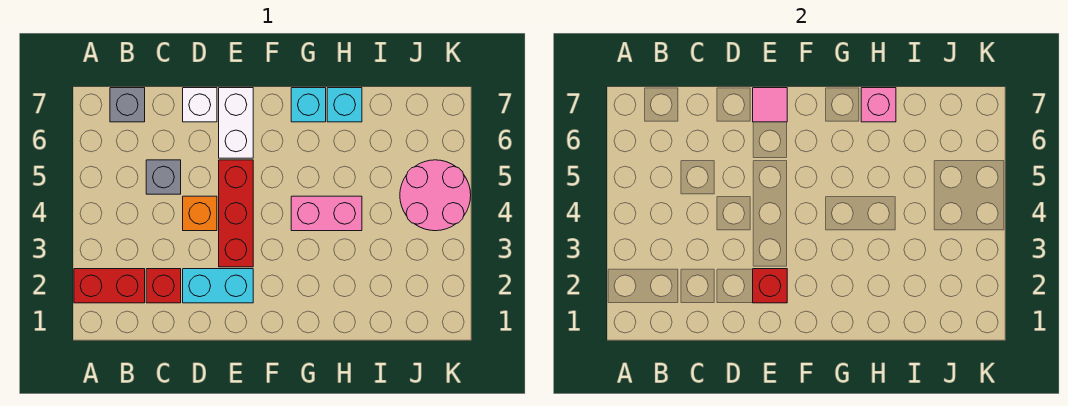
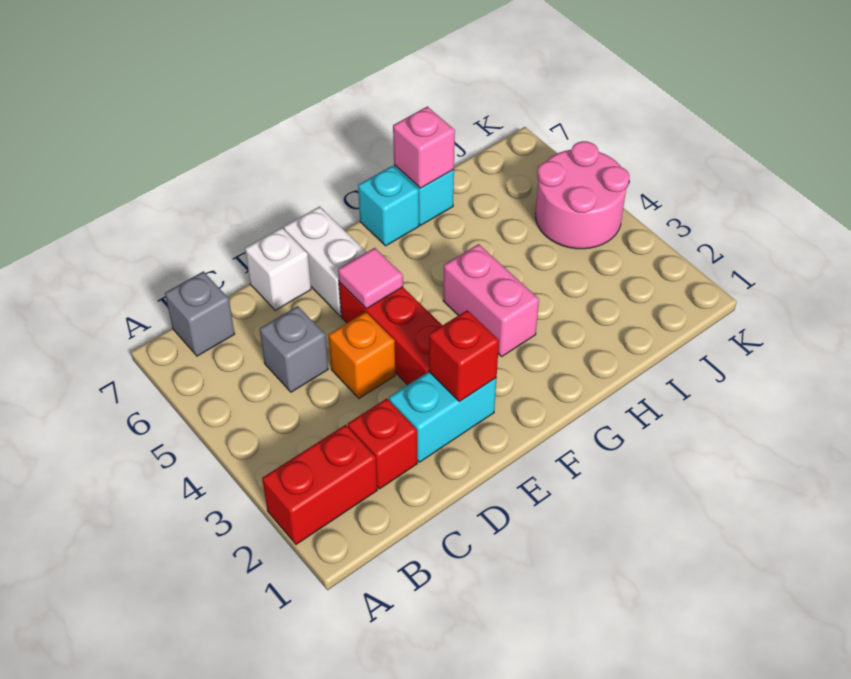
pink tile E7 level 2 -> pink tile E5 level 2
pink brick G4:H4 level 1 -> pink brick G3:G4 level 1

